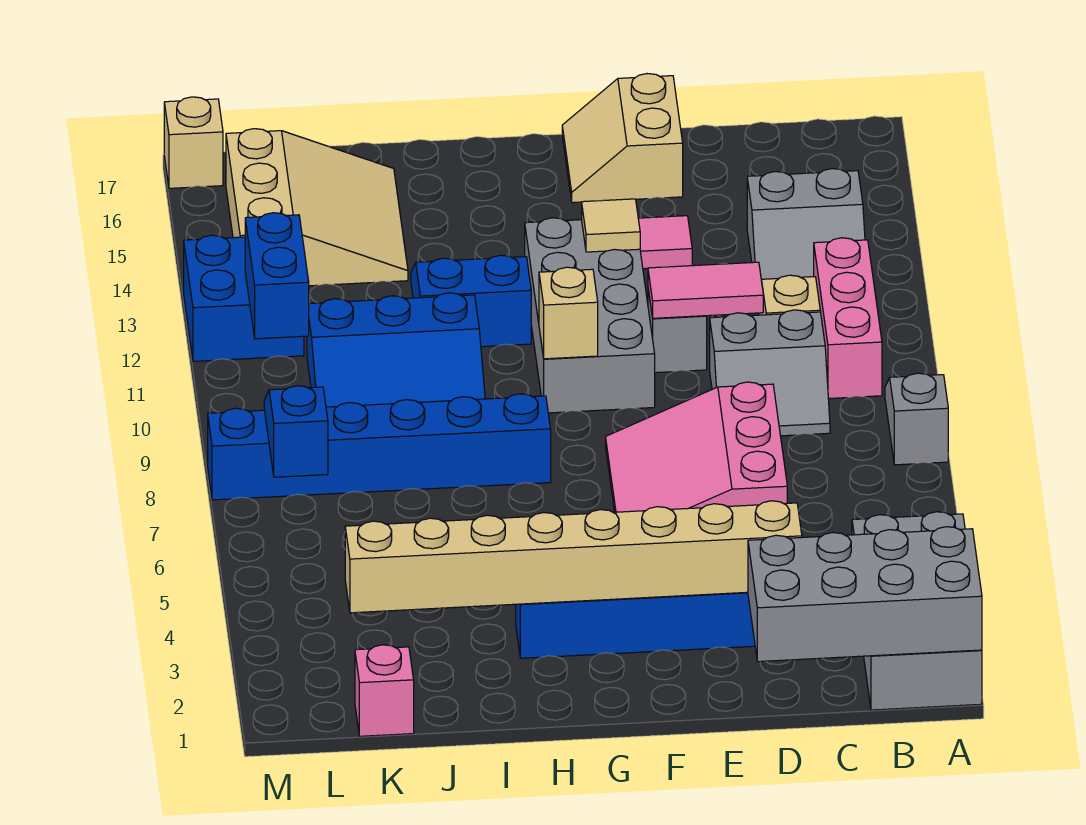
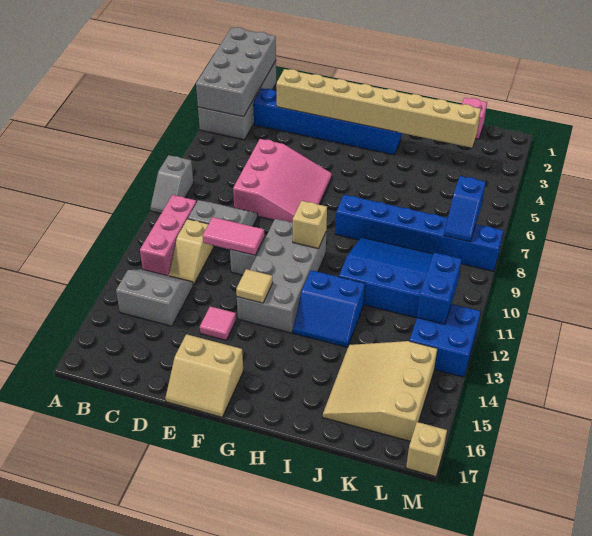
grey brick A1:D2 level 2 -> grey brick A1:B4 level 2
tan slope E16:F17 level 1 top E -> tan slope E16:F17 level 1 top 16

